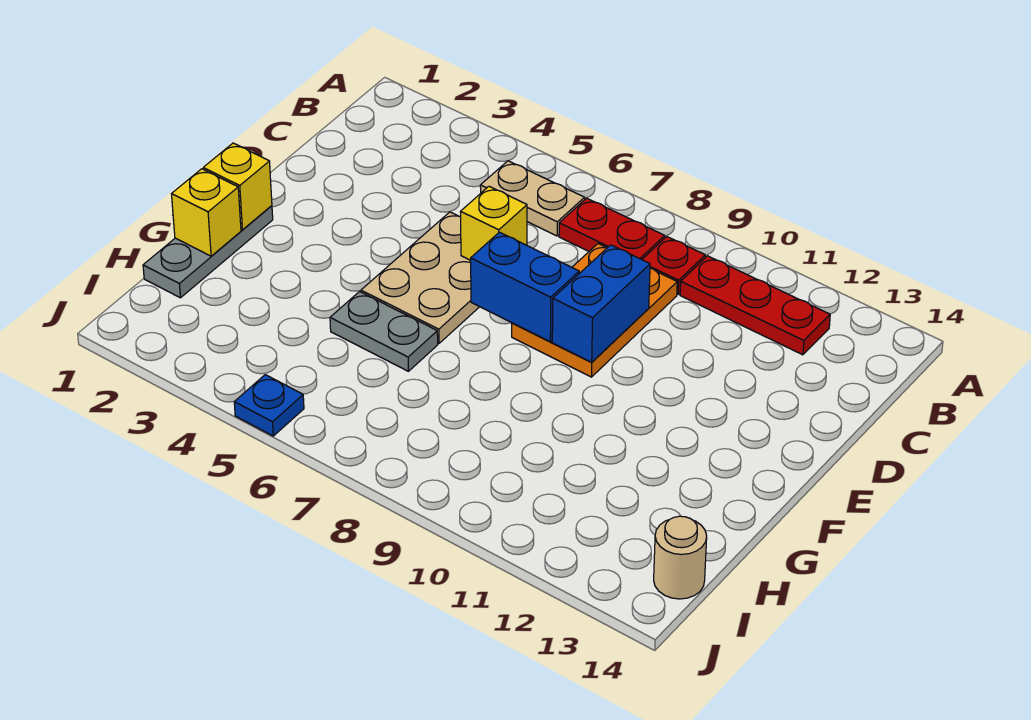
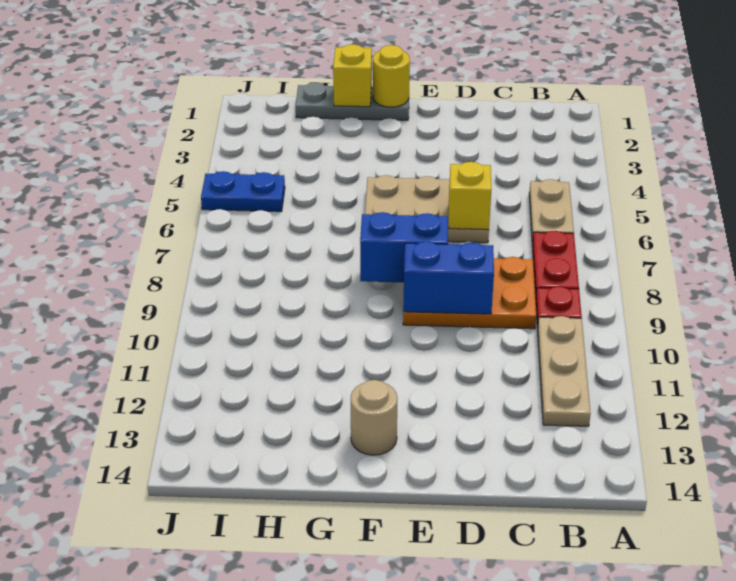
red plate B10:B12 level 1 -> tan plate B10:B12 level 1
blue brick E7:E8 level 2 -> blue brick E8:F8 level 2
yellow brick F1 level 2 -> yellow round brick F1 level 2
grey plate G5:G6 level 1 -> none
tan round brick I14 level 1 -> tan round brick F13 level 1
blue plate J5 level 1 -> blue plate I5:J5 level 1

